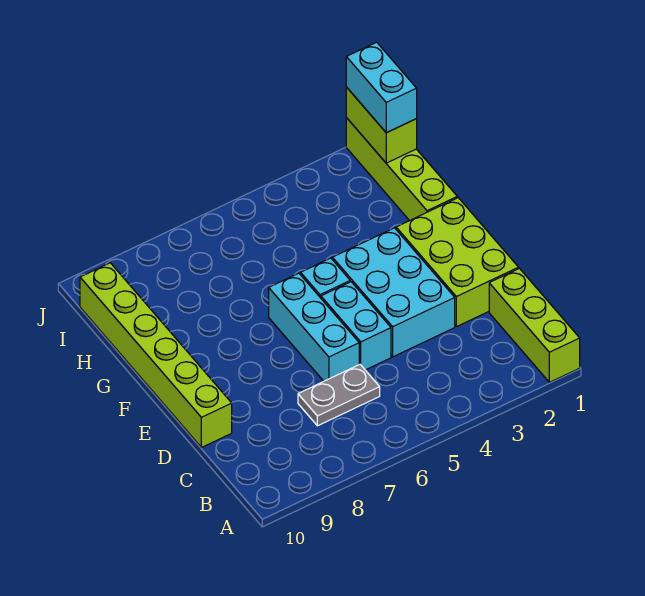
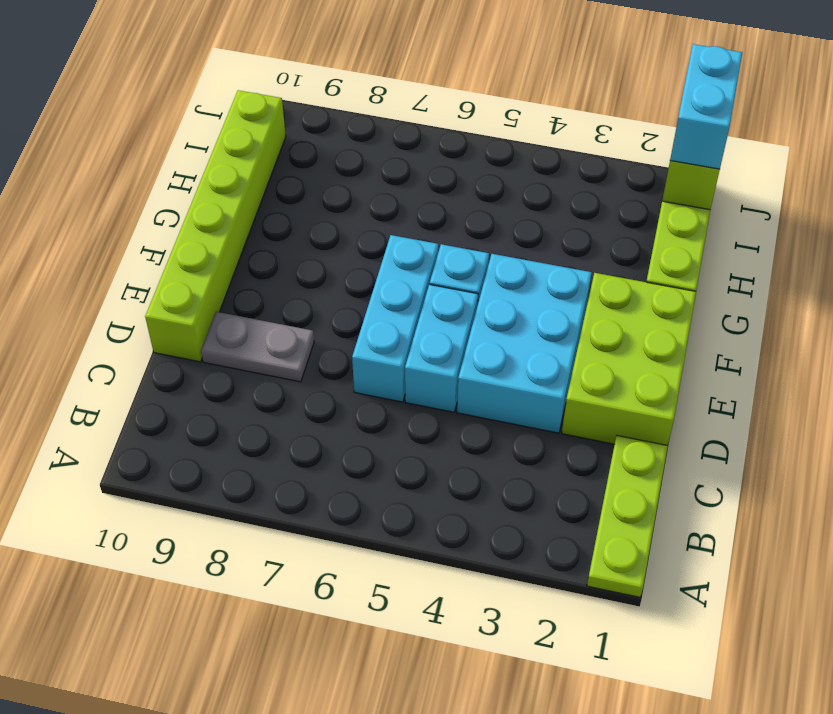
lime brick A1:C1 level 1 -> lime plate A1:C1 level 1
grey plate C6:C7 level 1 -> grey plate D8:D9 level 1

